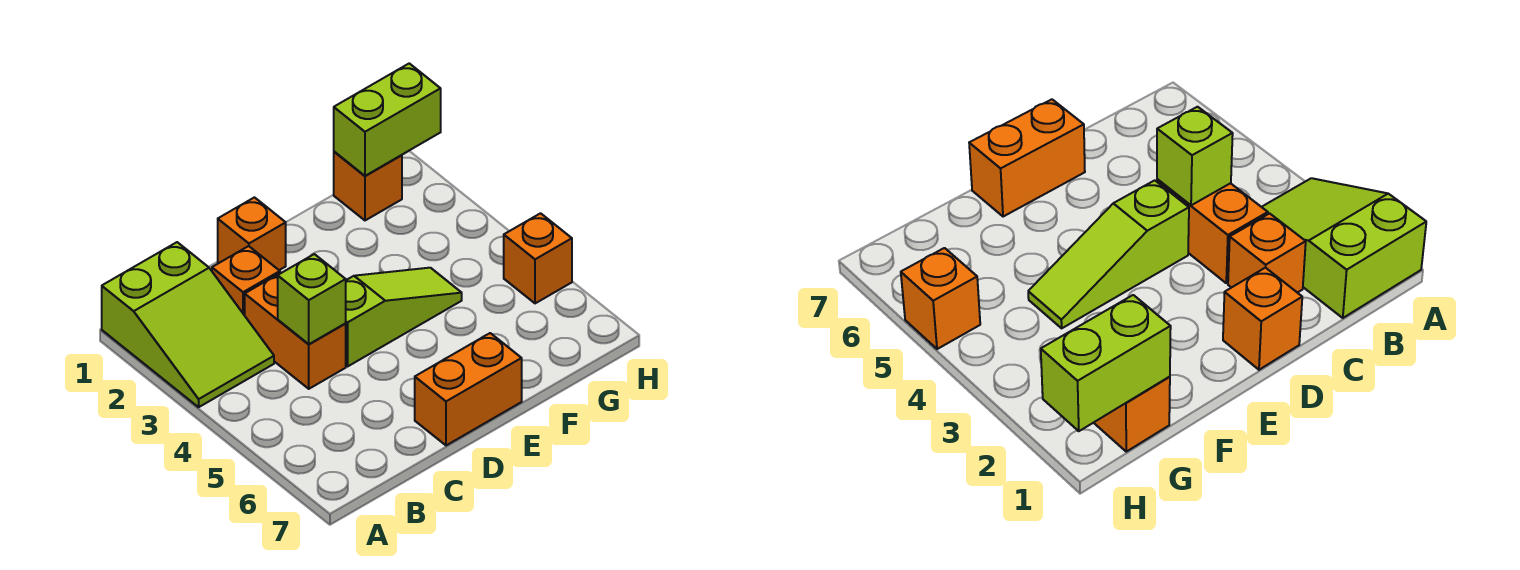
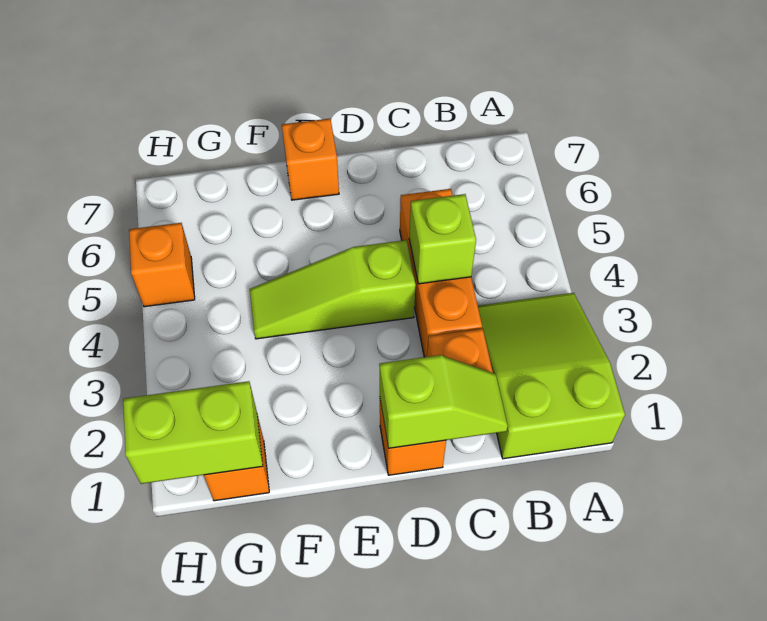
none -> lime slope C1:D1 level 2 top D
orange brick C3:C4 level 1 -> orange brick C3:C5 level 1
orange brick D7:E7 level 1 -> orange brick E7 level 1

